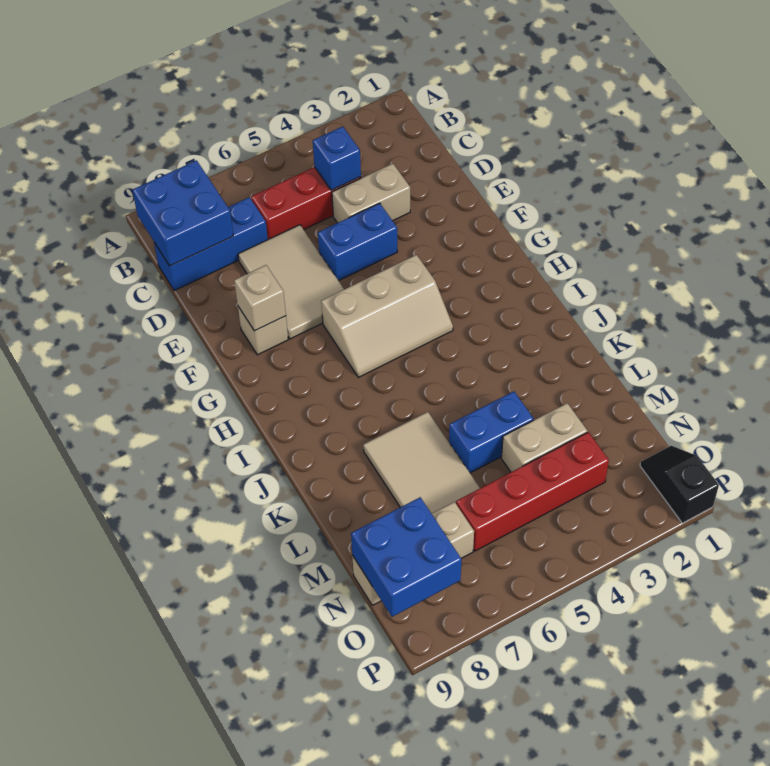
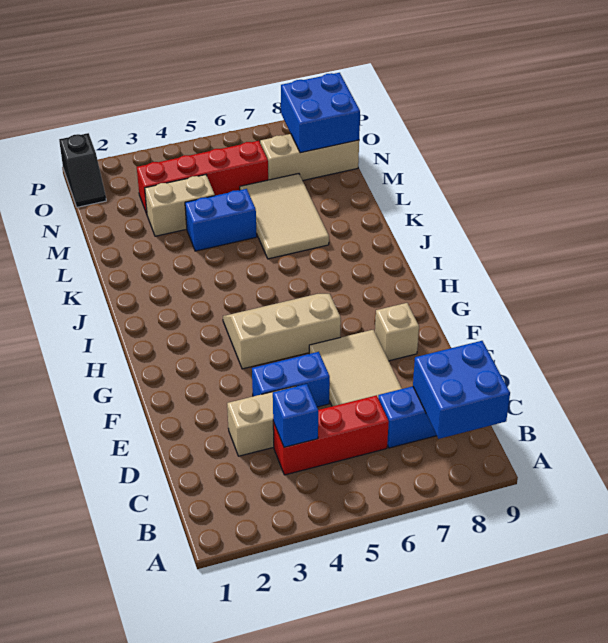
tan brick F8 level 2 -> none

